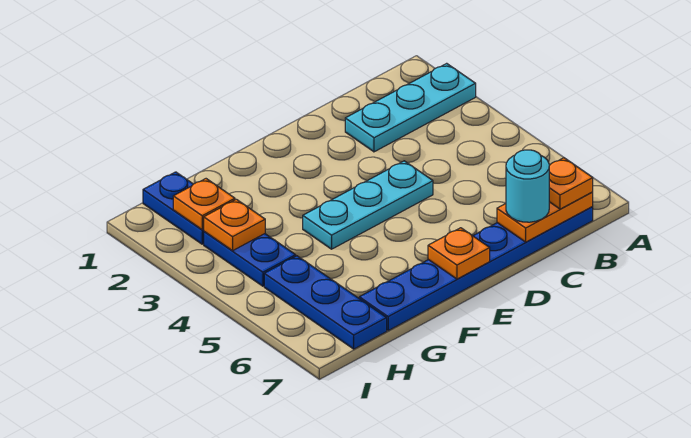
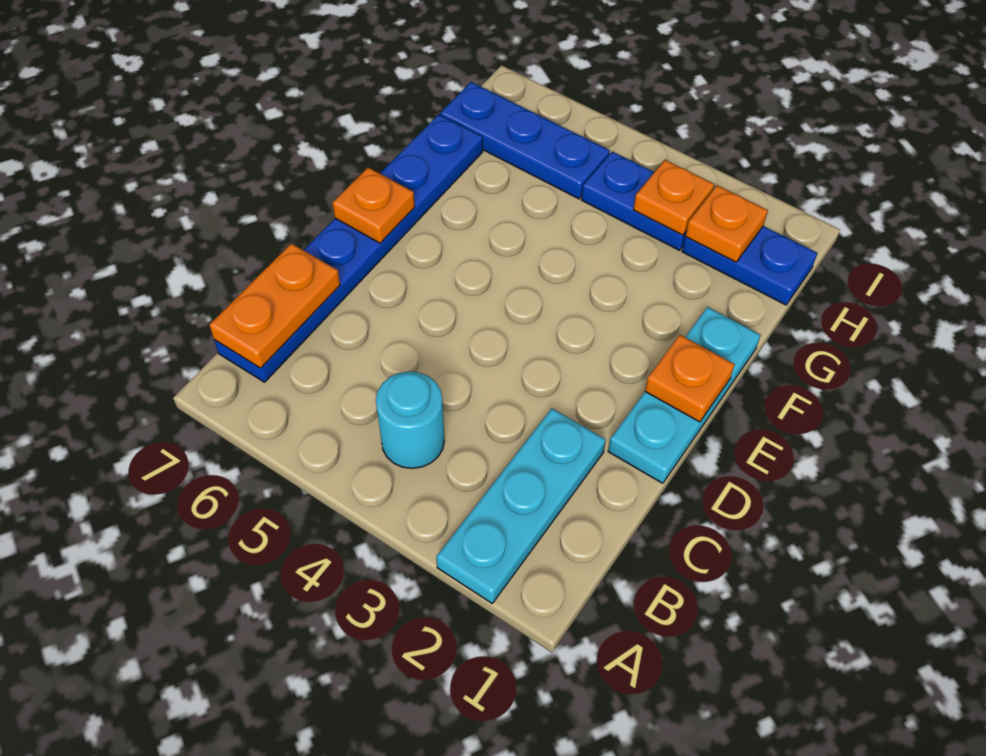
orange plate B7 level 3 -> orange plate E1 level 2
cyan round brick C7 level 3 -> cyan round brick B4 level 1
cyan plate D4:F4 level 1 -> cyan plate D1:F1 level 1

